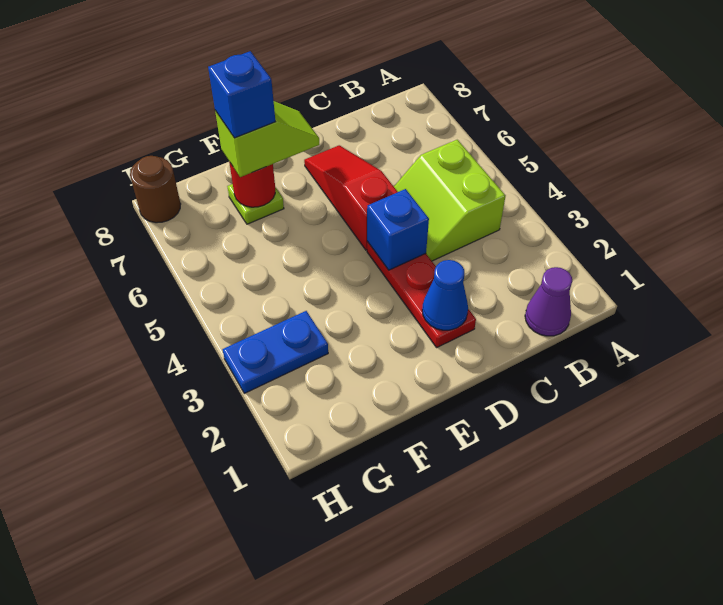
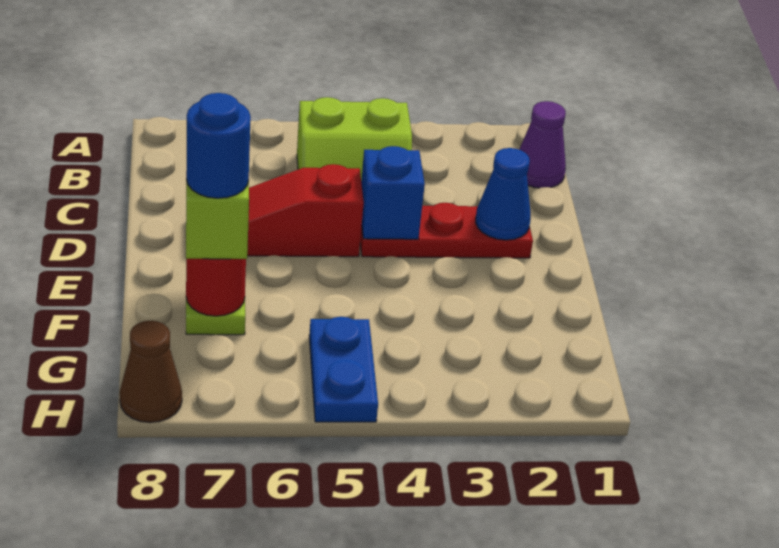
blue brick F7 level 4 -> blue round brick F7 level 4
blue plate G3:H3 level 1 -> blue plate G5:H5 level 1
brown round brick H8 level 1 -> brown cone H8 level 1

